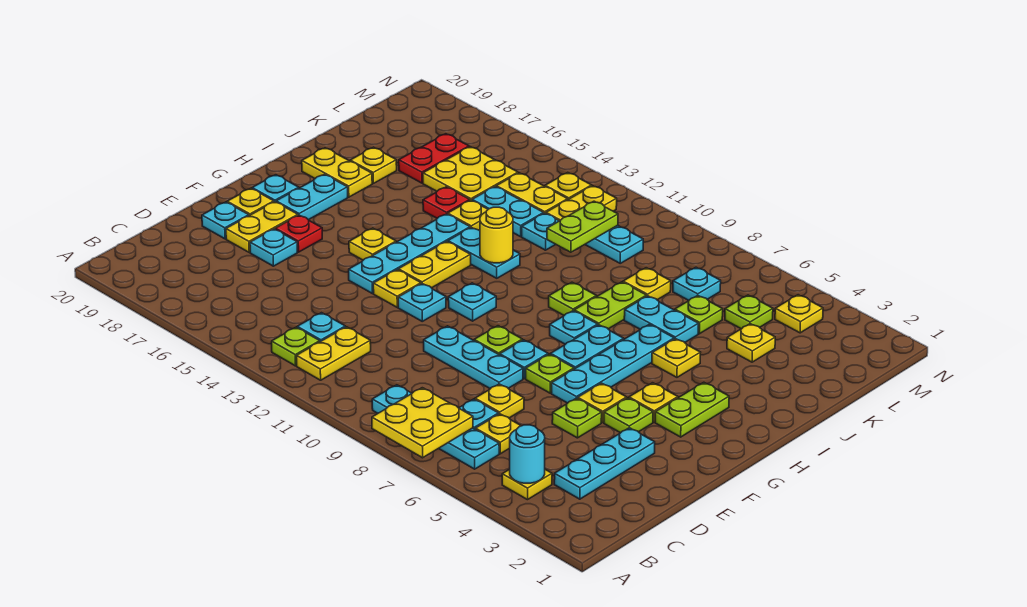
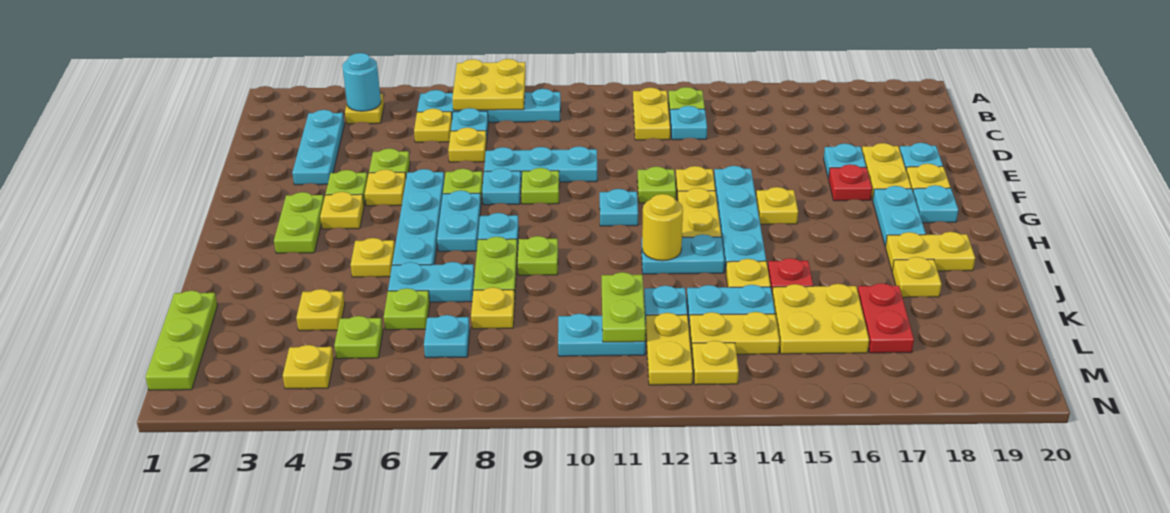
cyan plate F12 level 1 -> lime plate F12 level 1
none -> lime plate K1:M1 level 1

